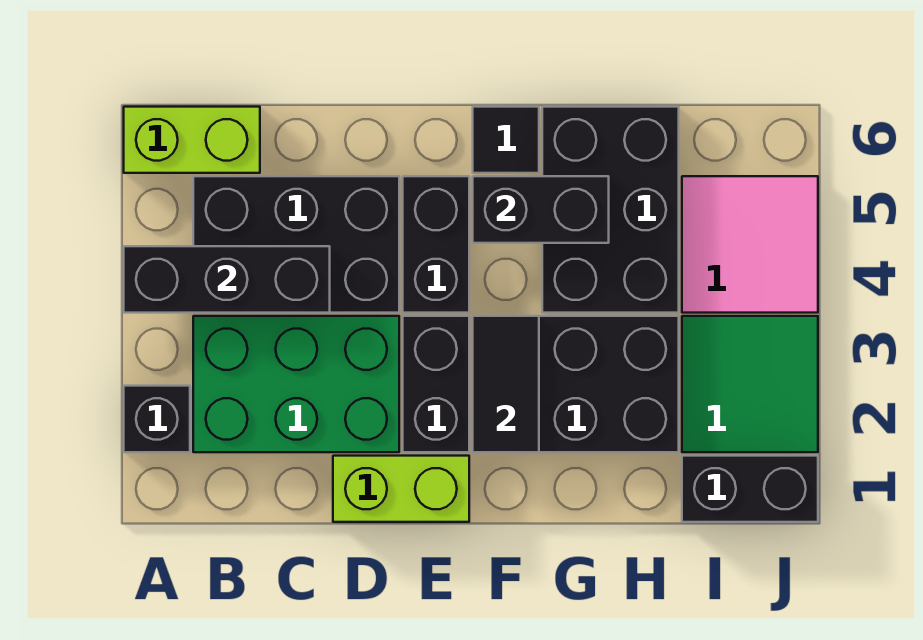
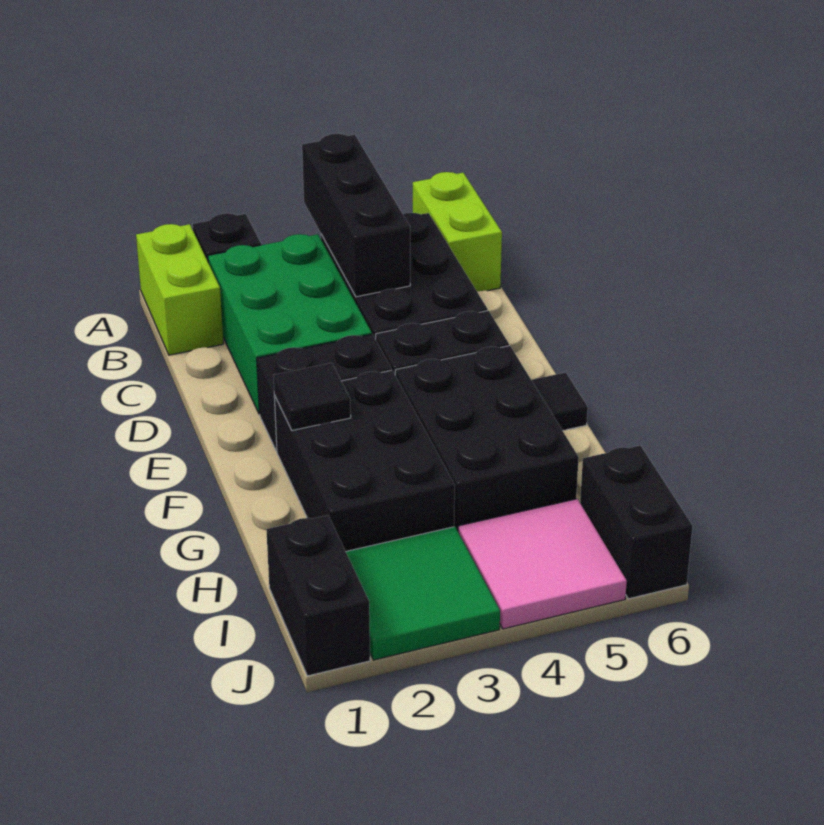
lime brick D1:E1 level 1 -> lime brick A1:B1 level 1
black tile F2:F3 level 2 -> black tile F2 level 2
black brick F5:G5 level 2 -> black brick I6:J6 level 1
black brick G4:H6 level 1 -> black brick F4:H5 level 1

